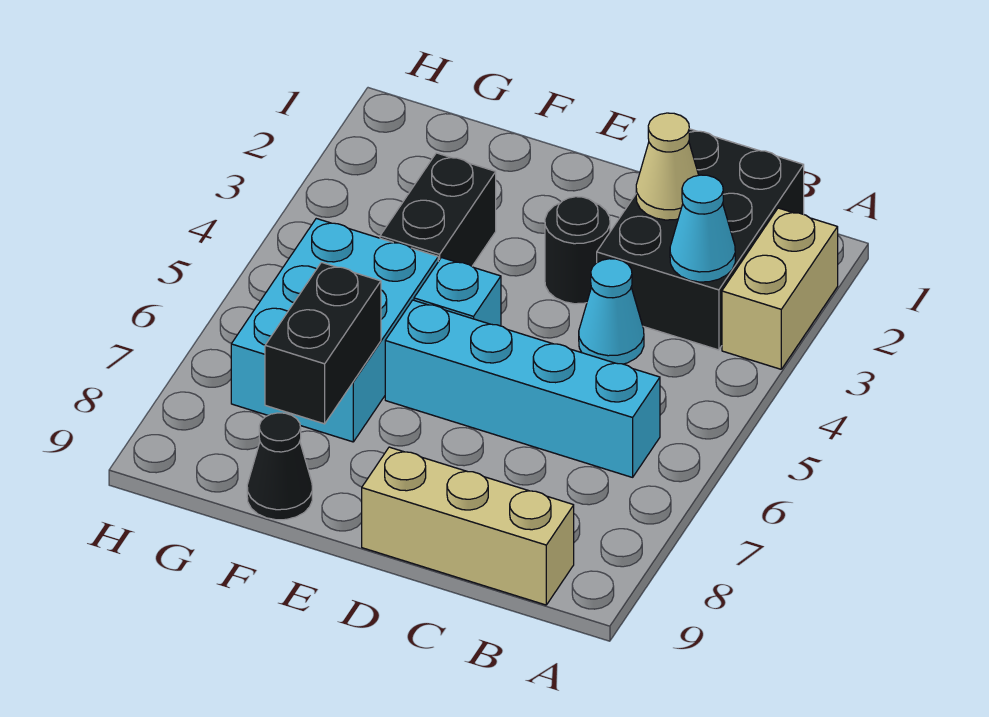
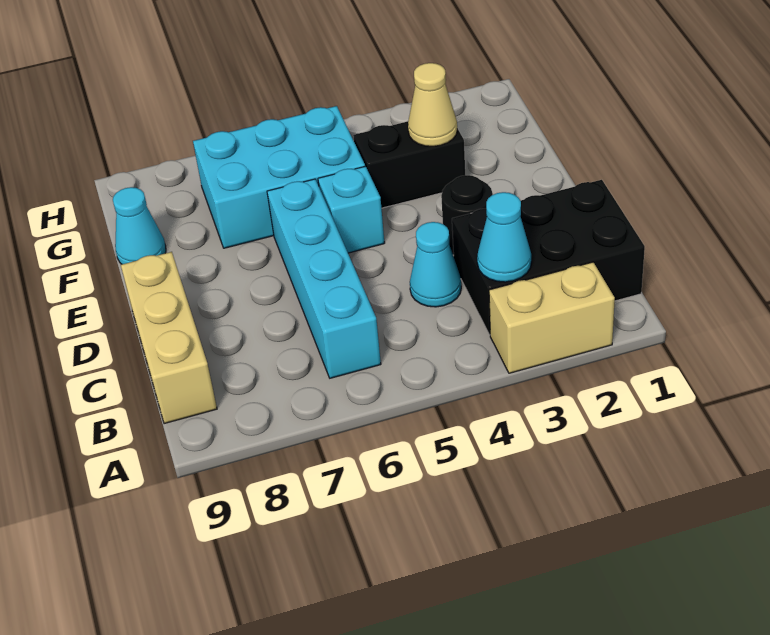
tan cone C2 level 2 -> tan cone F3 level 2
black brick F7:F8 level 2 -> none
black cone F9 level 1 -> cyan cone F9 level 1

